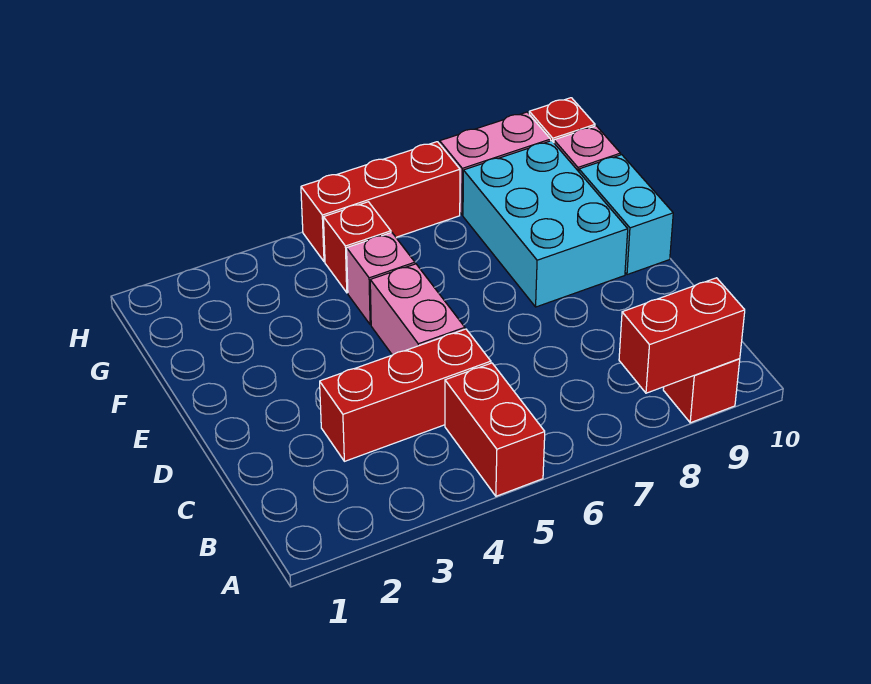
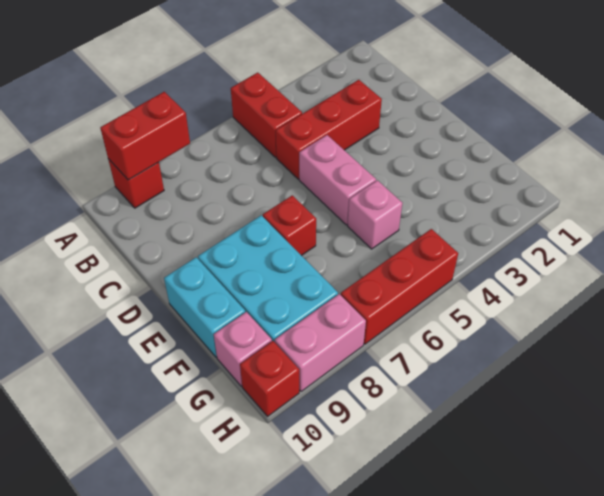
red brick G5 level 1 -> red brick E7 level 1

